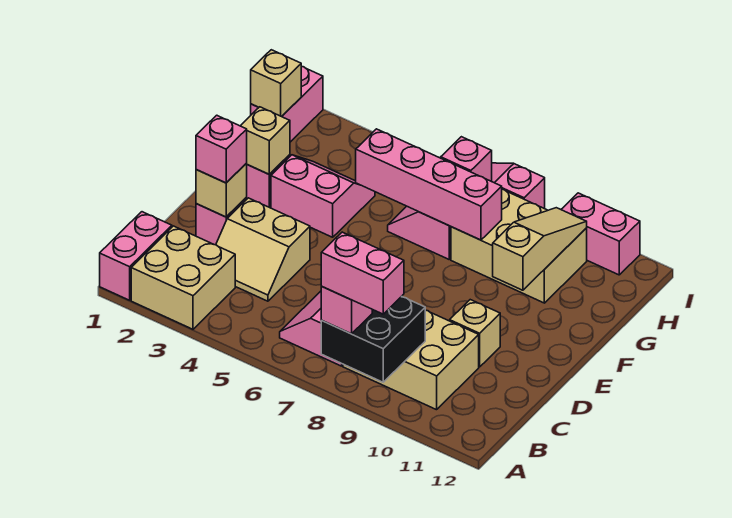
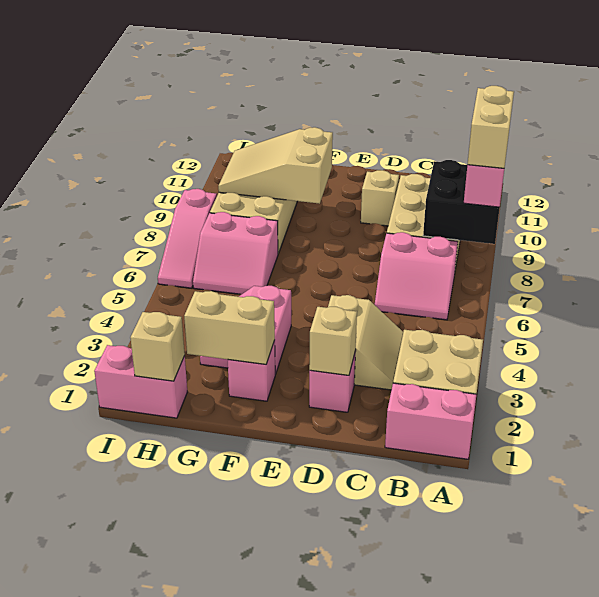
pink brick A8:A9 level 4 -> tan brick A8:A9 level 4
pink brick D2 level 3 -> none
tan brick F2 level 2 -> tan brick F2:G2 level 2
tan slope F10:H10 level 2 top F -> tan slope F9:H10 level 2 top F
pink brick G5:G8 level 2 -> none
pink brick H7 level 2 -> none
pink brick I10:I11 level 1 -> none

